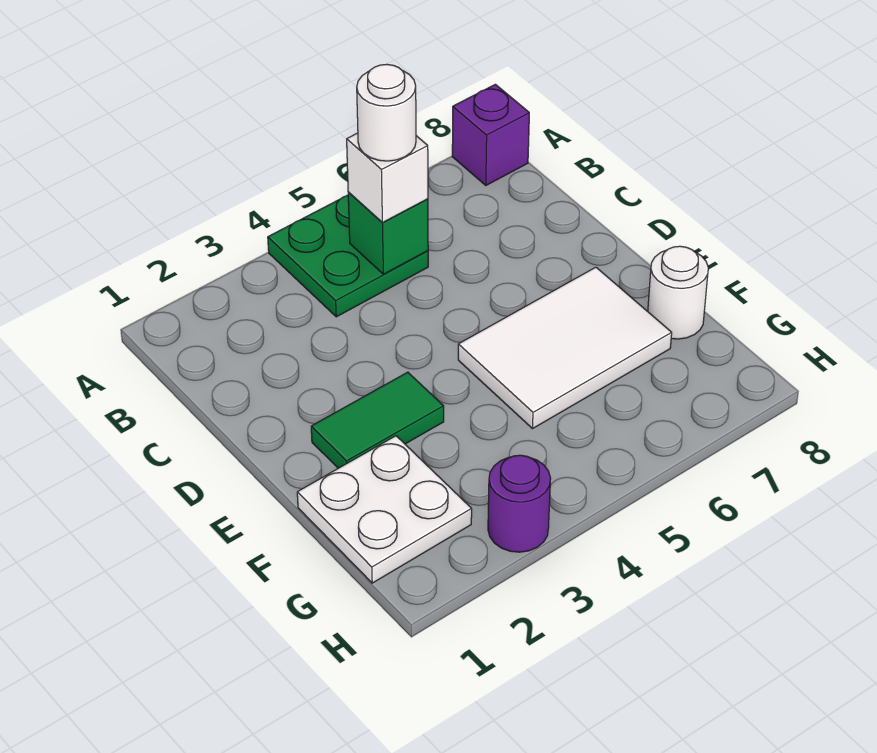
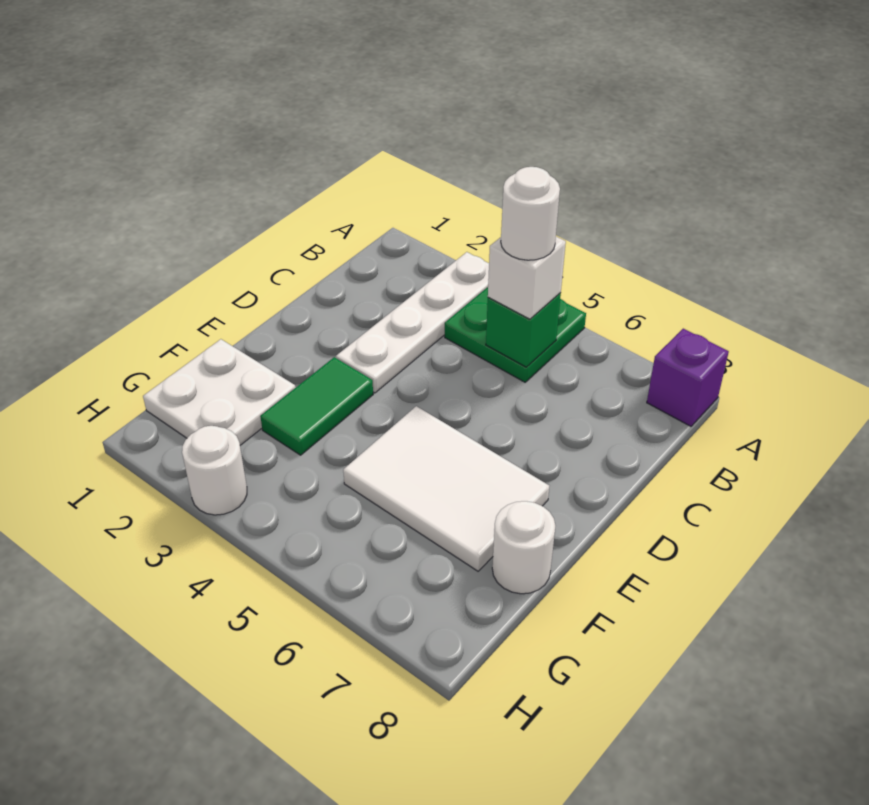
none -> white plate A3:D3 level 1
green tile E2:E3 level 1 -> green tile E3:F3 level 1
purple round brick H3 level 1 -> white round brick H3 level 1

